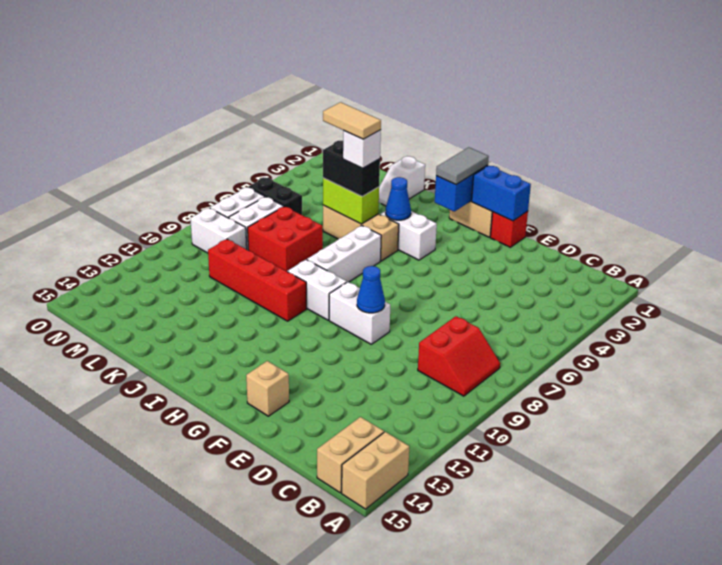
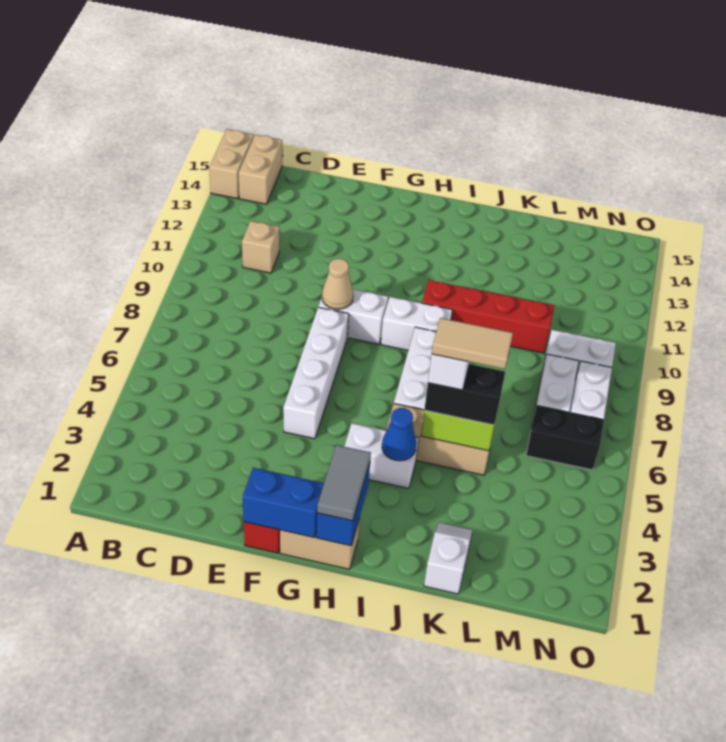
red slope B8:C9 level 1 top C -> none
none -> white brick F5:F8 level 1
blue cone F9 level 2 -> tan cone F9 level 2
tan brick F14 level 1 -> tan brick C11 level 1
red brick K7:L8 level 1 -> none

